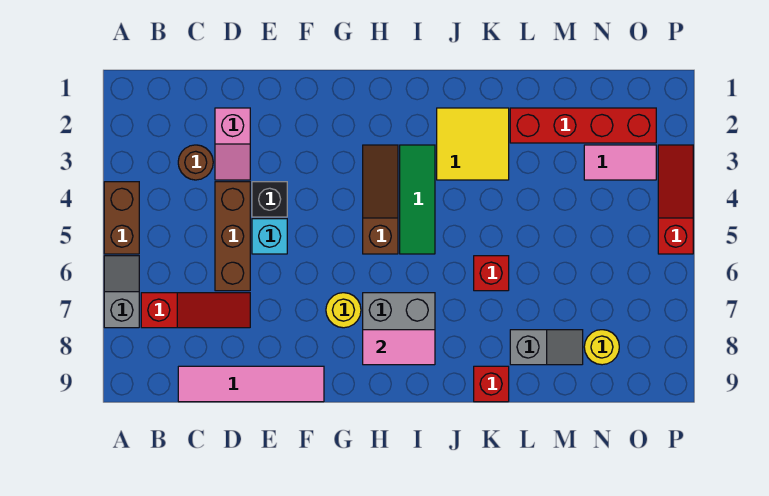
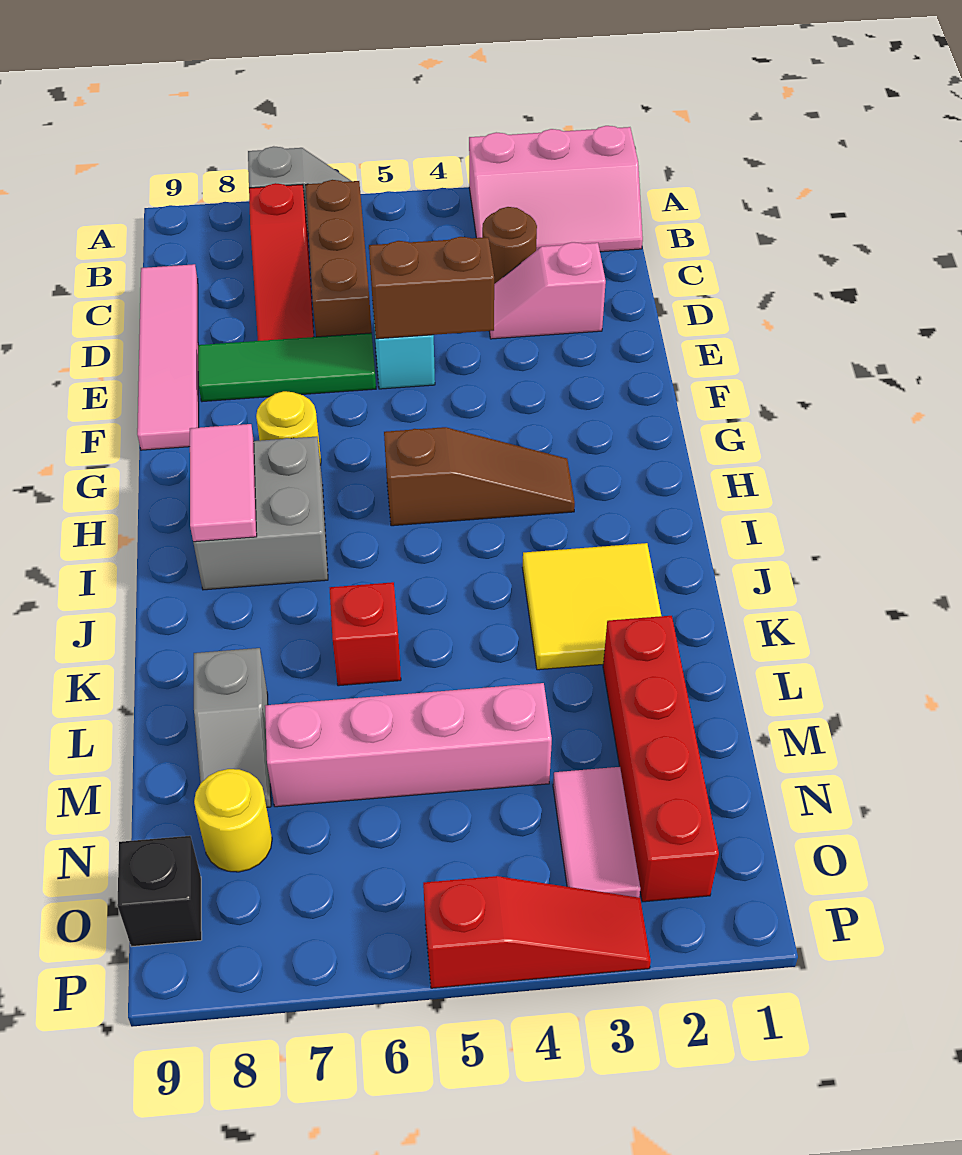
none -> pink slope A1:B3 level 1 top A
brown brick A4:A5 level 1 -> brown brick E4:E5 level 2
brown brick D4:D6 level 1 -> brown brick B6:D6 level 1
black brick E4 level 1 -> black brick O9 level 1
green tile I3:I5 level 1 -> green tile E6:E8 level 1
red brick K9 level 1 -> none
none -> pink brick M4:M7 level 1

